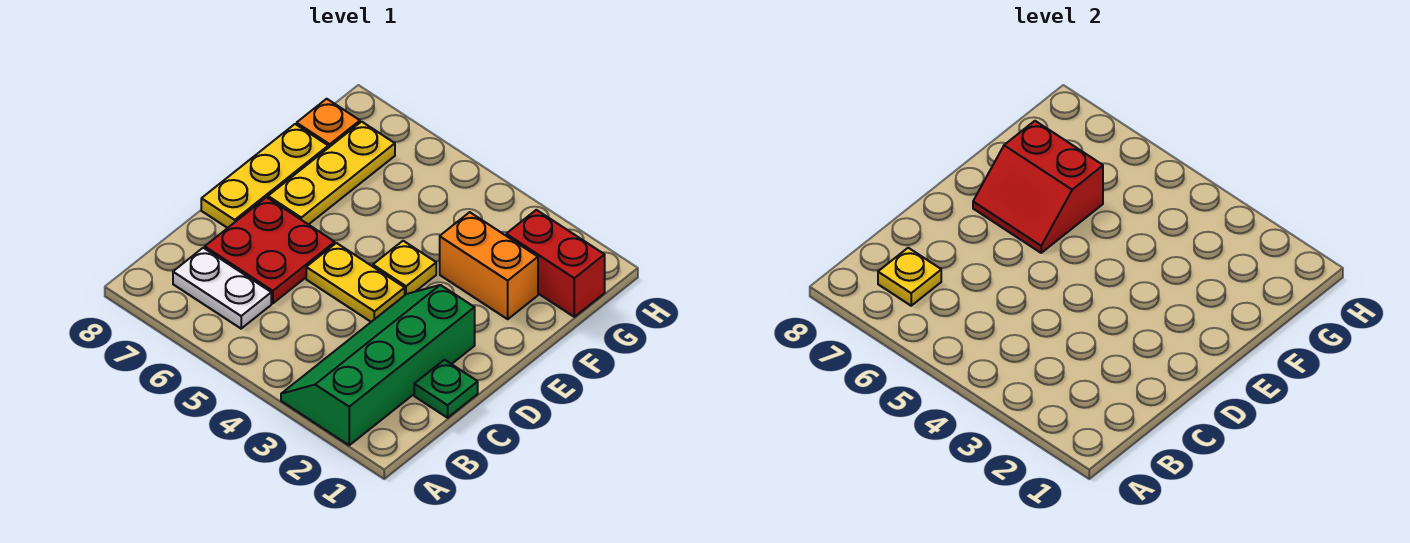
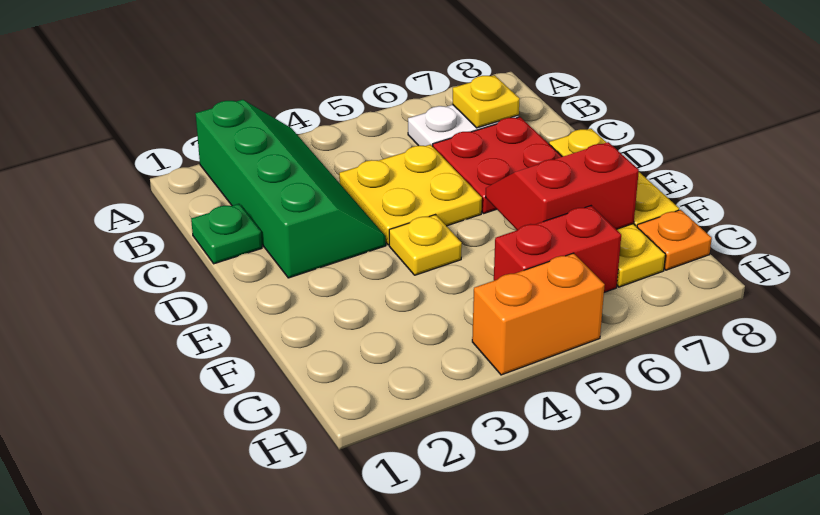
yellow plate D4:D5 level 1 -> yellow plate C4:D5 level 1
orange brick F2:F3 level 1 -> orange brick H4:H5 level 1
red brick G1:G2 level 1 -> red brick G5:G6 level 1

